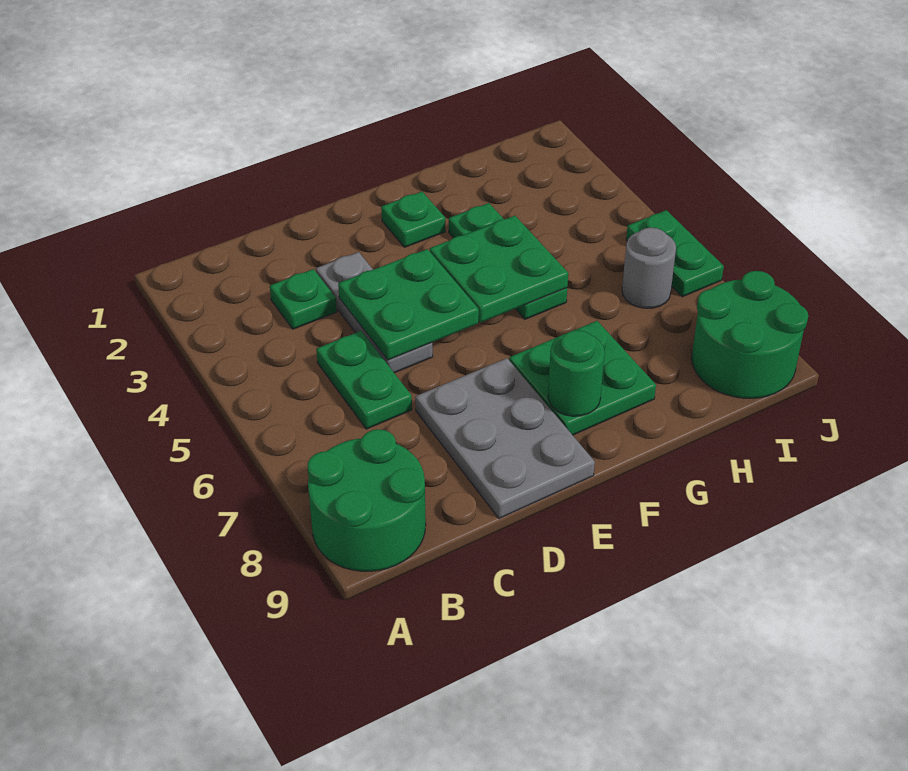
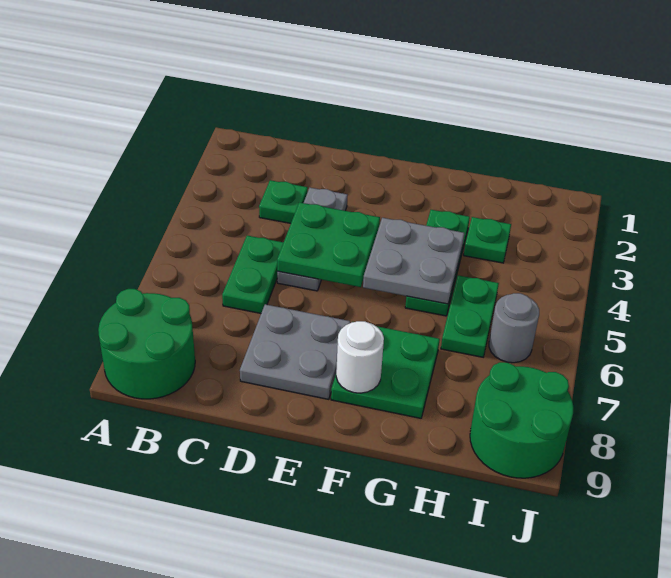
grey plate D7:E9 level 1 -> grey plate D7:E8 level 1
green plate F2 level 1 -> green plate H3 level 1
green plate F4:G5 level 2 -> grey plate F4:G5 level 2
green round brick F8 level 2 -> white round brick F8 level 2
green plate J5:J6 level 1 -> green plate H5:H6 level 1

